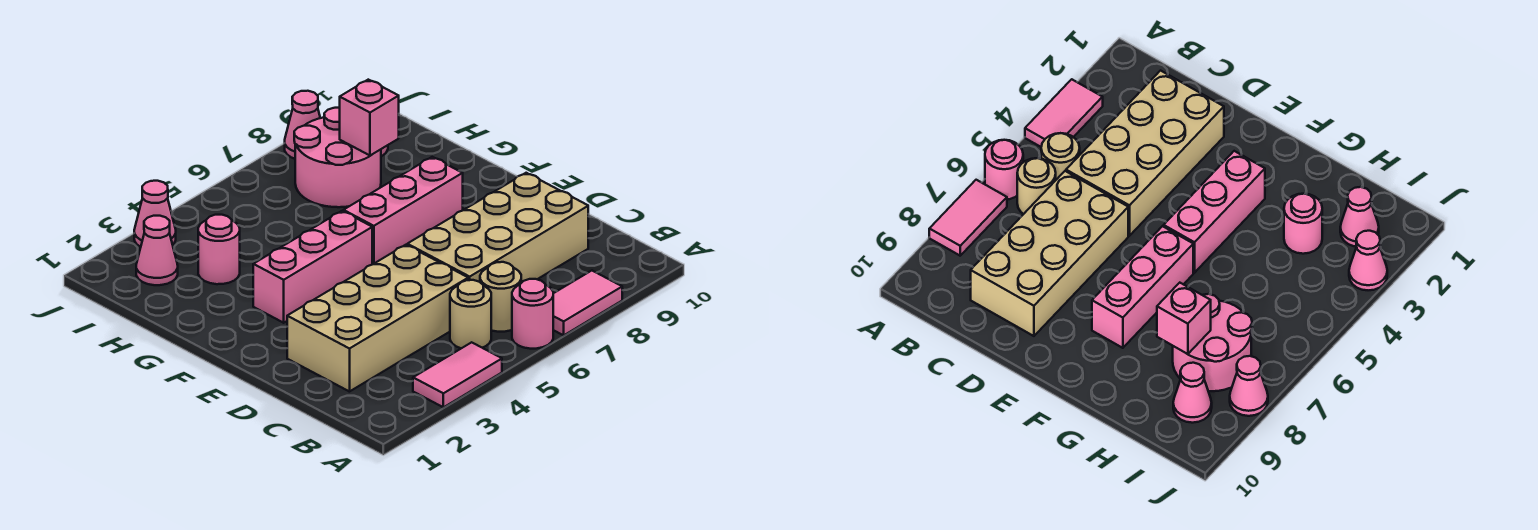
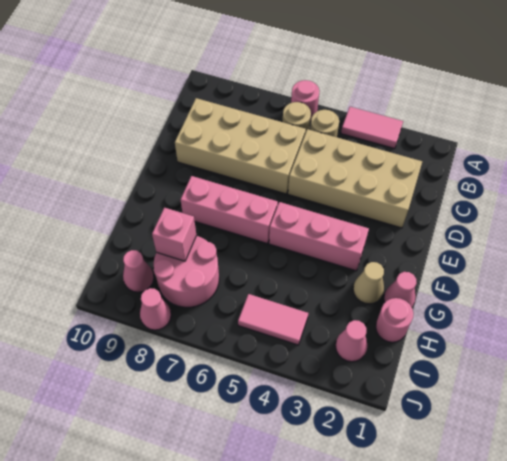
pink tile A7:A8 level 1 -> pink tile I4:I5 level 1
none -> tan cone G2 level 1
pink round brick H3 level 1 -> pink round brick H1 level 1
pink cone J3 level 1 -> pink cone G1 level 1

